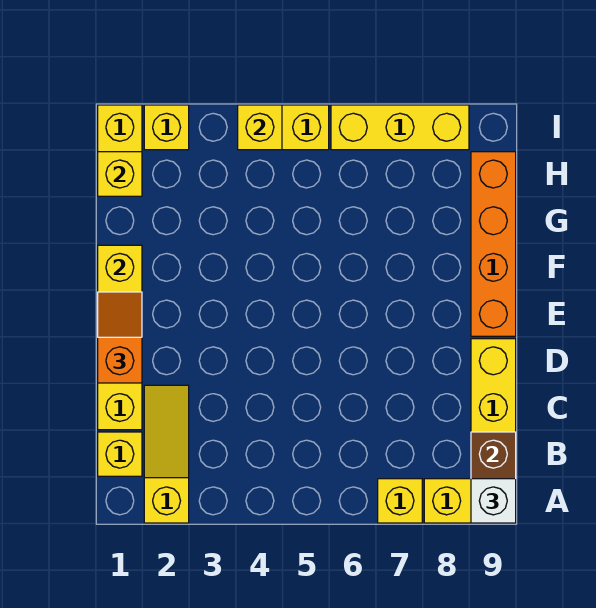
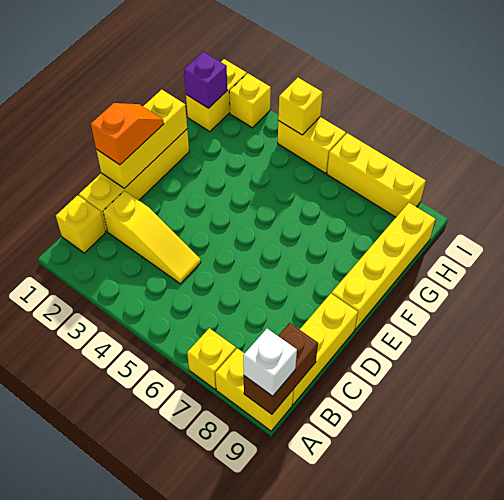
yellow slope A2:C2 level 1 top A -> yellow slope C2:C4 level 1 top 2
orange brick E9:H9 level 1 -> yellow brick E9:H9 level 1
yellow brick H1 level 2 -> purple brick H1 level 2

